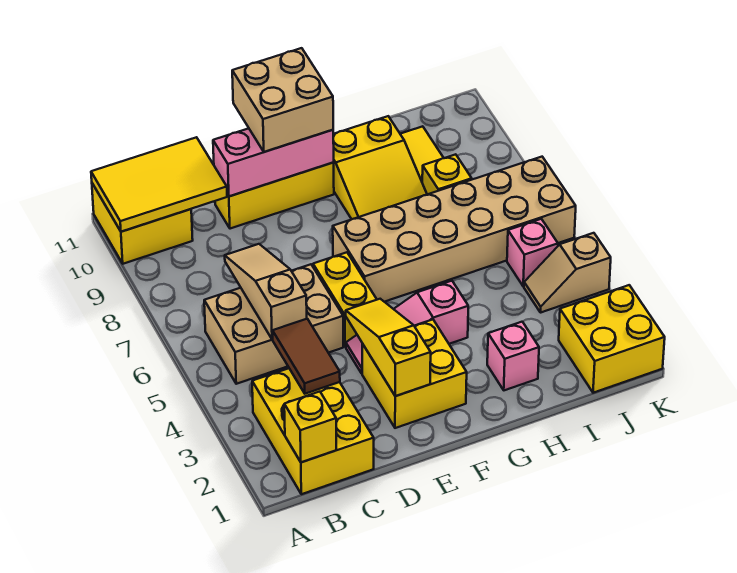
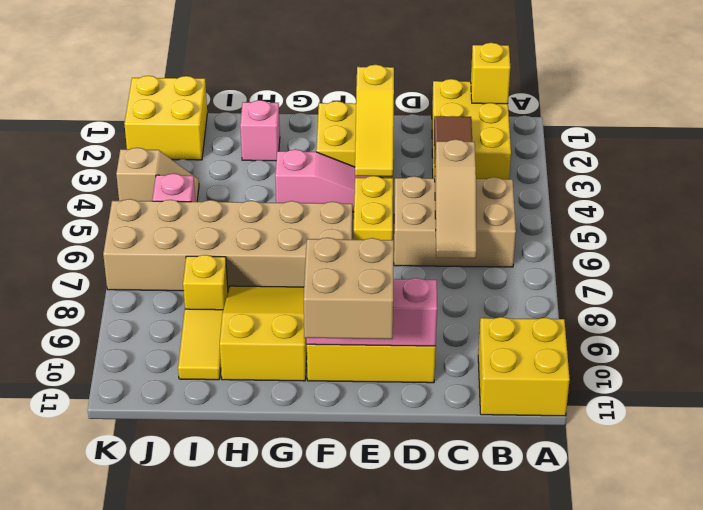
yellow tile A10:C11 level 2 -> none

